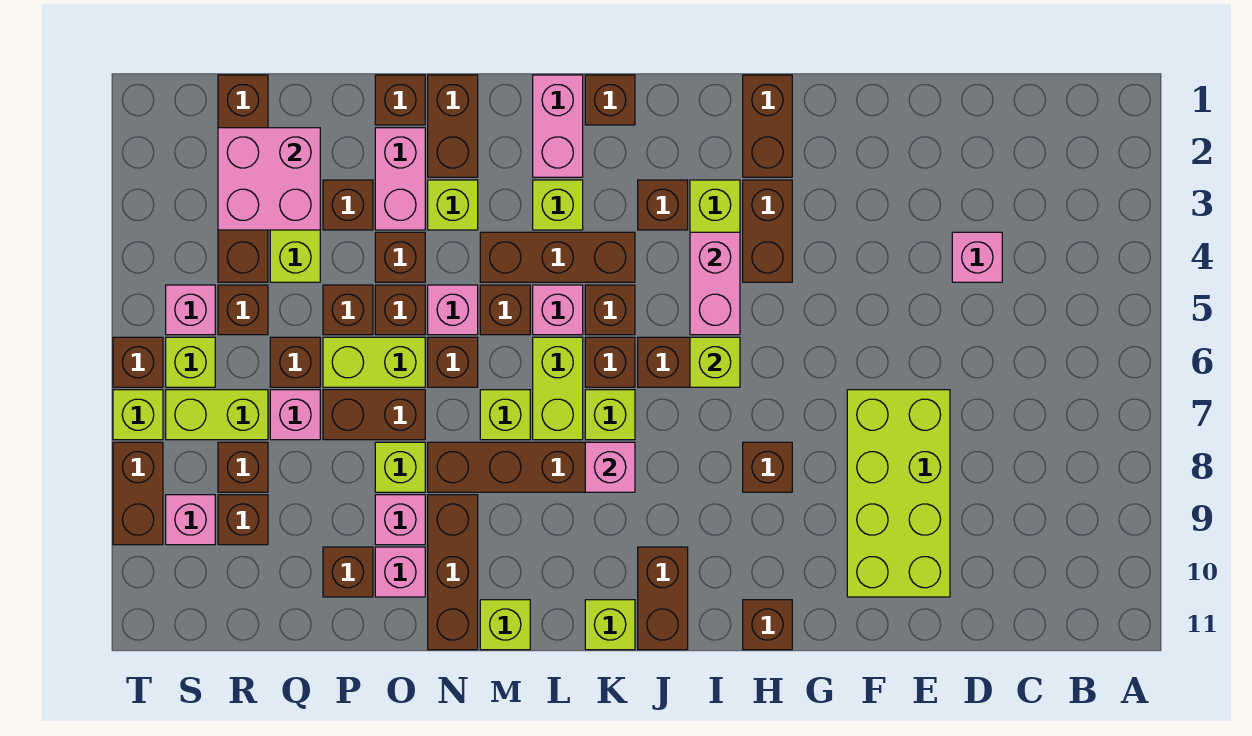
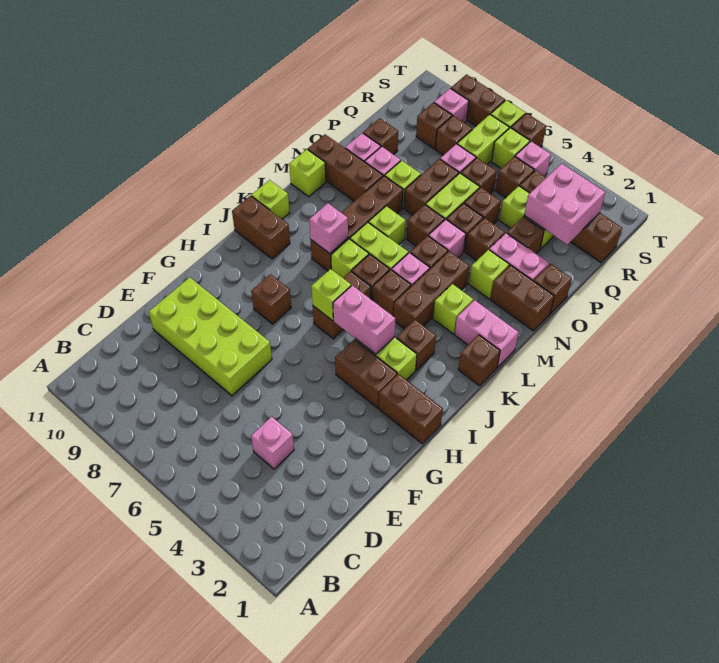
brown brick H11 level 1 -> none

